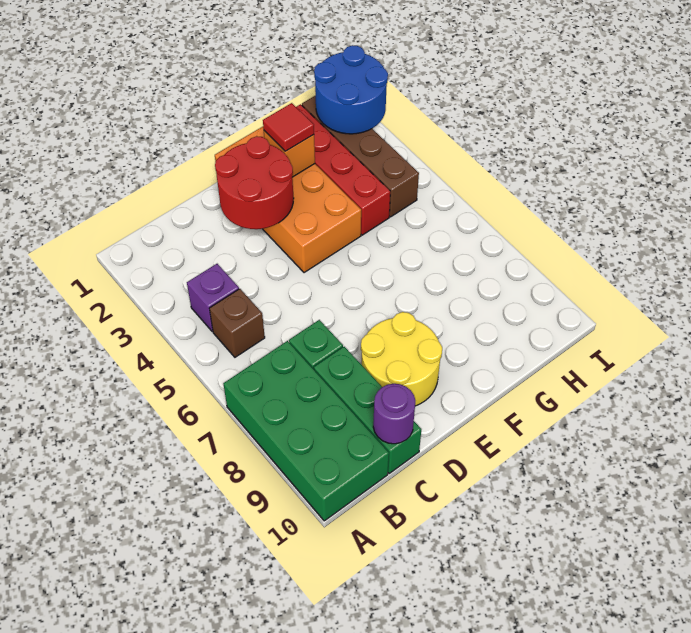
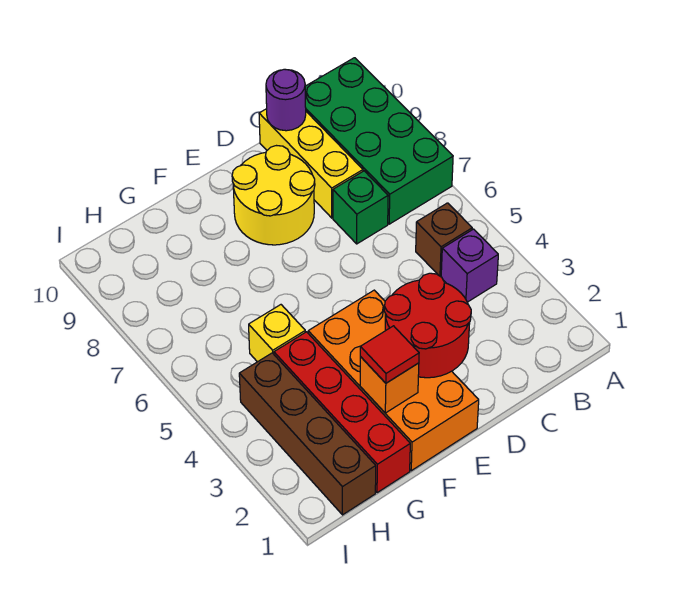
green brick C8:C10 level 1 -> yellow brick C8:C10 level 1
none -> yellow brick G5 level 1
blue round brick H1:I2 level 2 -> none

